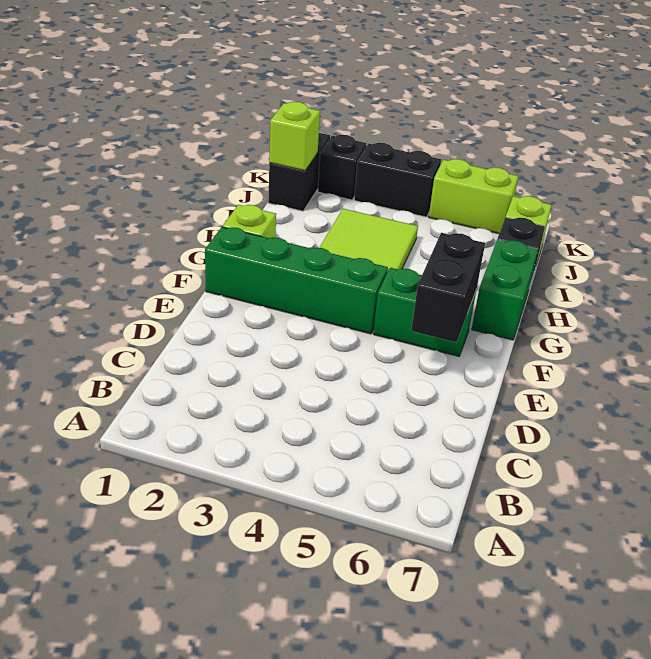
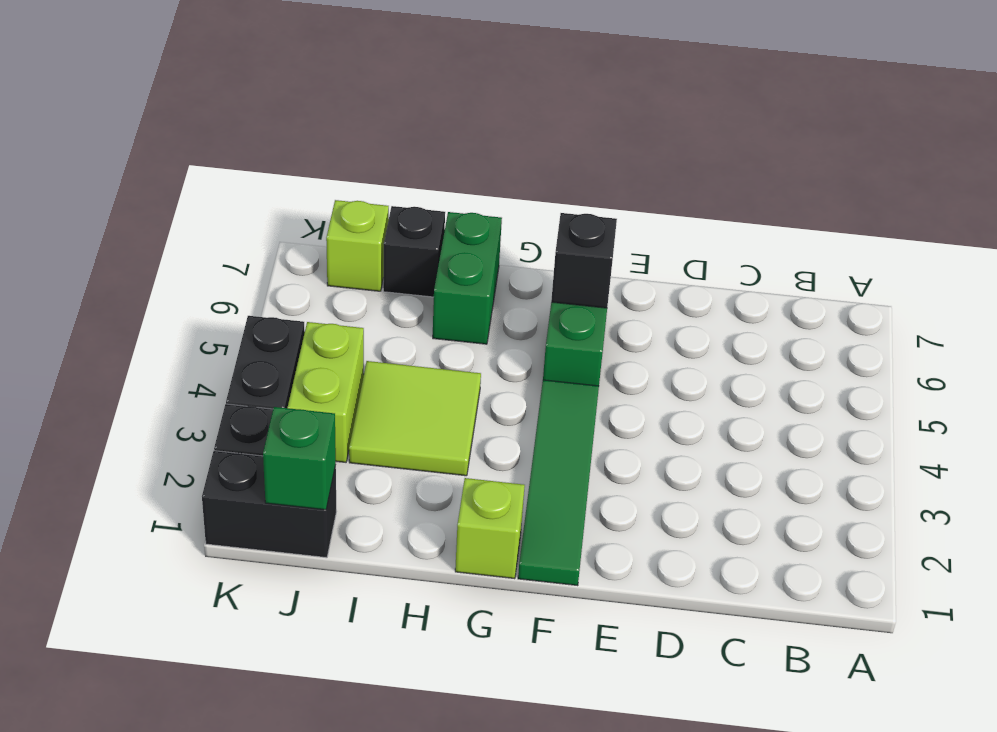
black brick E6:F6 level 2 -> black brick F6 level 2
green brick F1:F4 level 1 -> green tile F1:F4 level 1
green brick G7:H7 level 1 -> green brick H6:H7 level 1
lime brick J1 level 2 -> green brick J1 level 2
lime brick K5:K6 level 1 -> lime brick J3:J4 level 1

